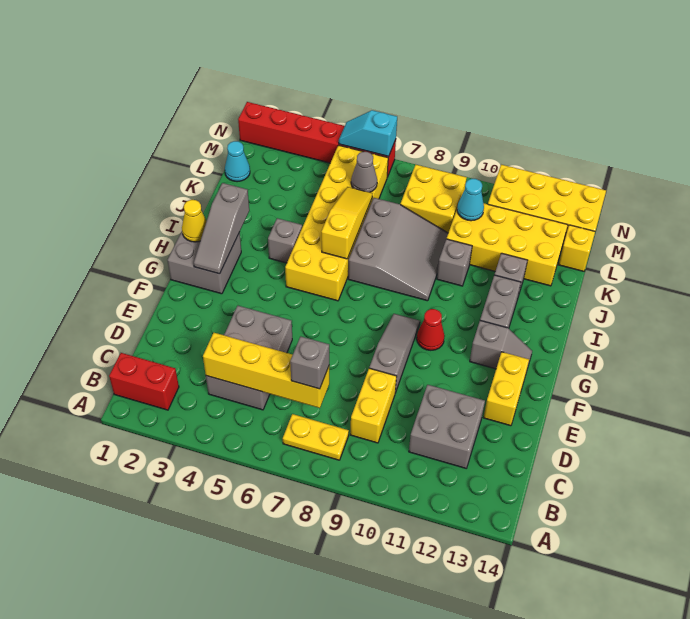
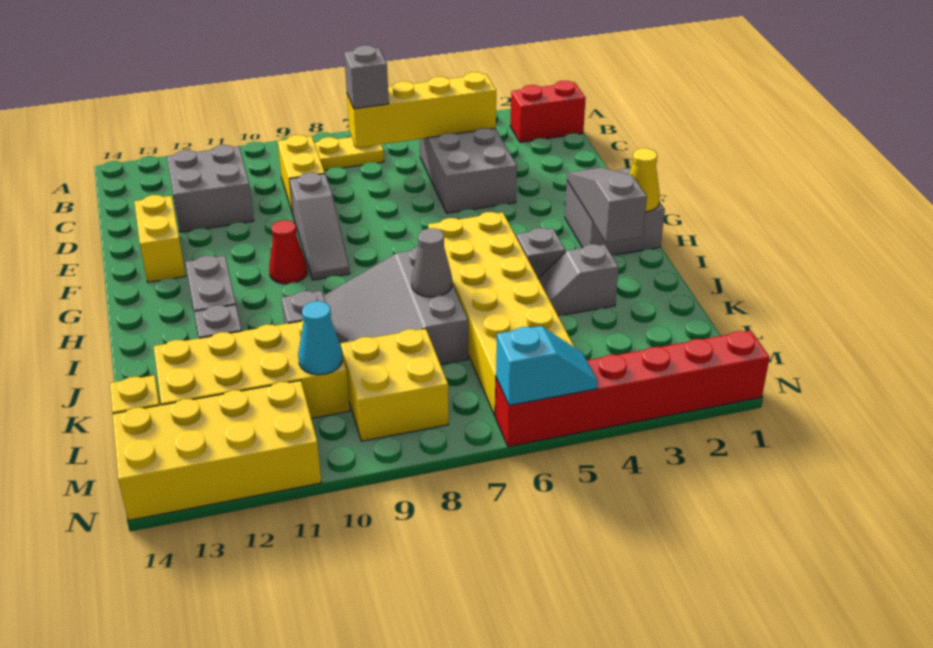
grey slope G12:G13 level 1 top 12 -> grey slope J3:J4 level 1 top 3
yellow slope I6:K6 level 2 top I -> none
cyan cone L1 level 1 -> none
grey cone L6 level 2 -> grey cone J7 level 2

